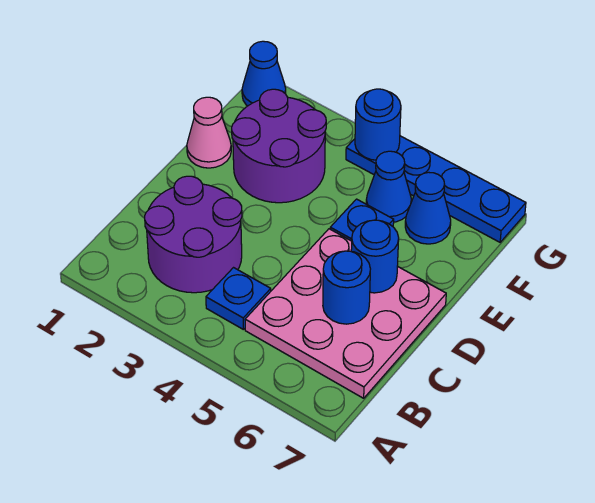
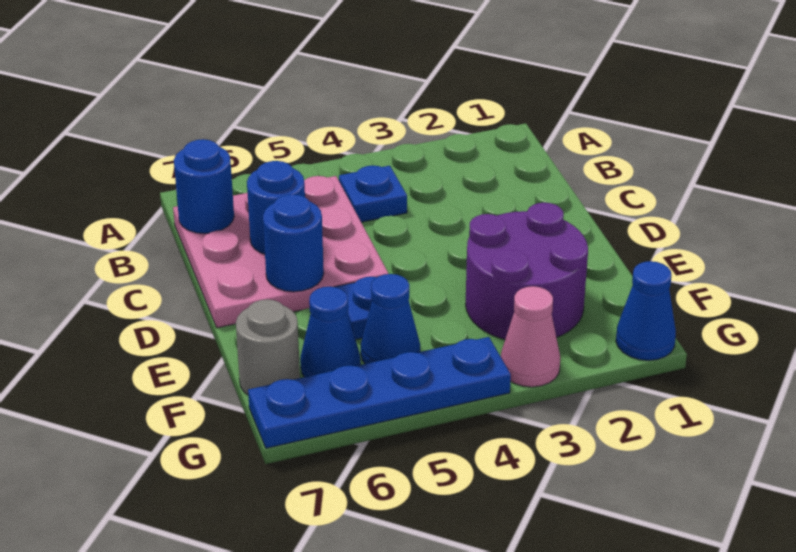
purple round brick B2:C3 level 1 -> none
pink cone E1 level 1 -> pink cone G3 level 1
none -> grey round brick F7 level 1
blue round brick G4 level 2 -> blue round brick B7 level 2

